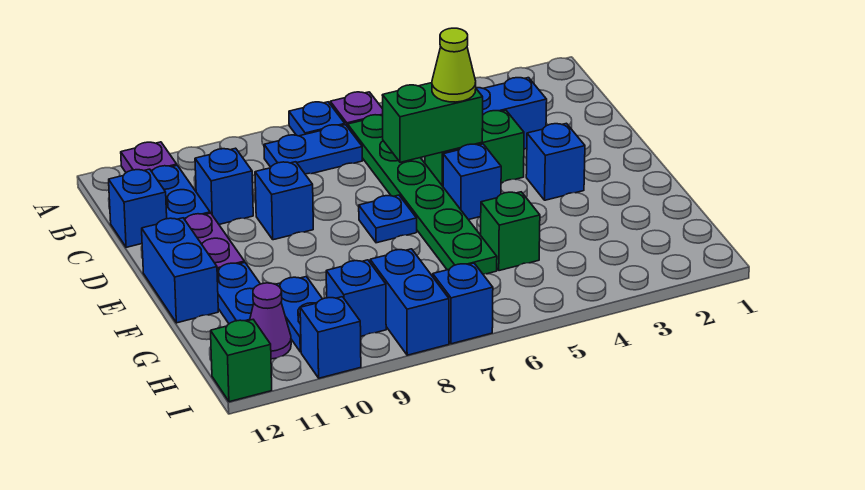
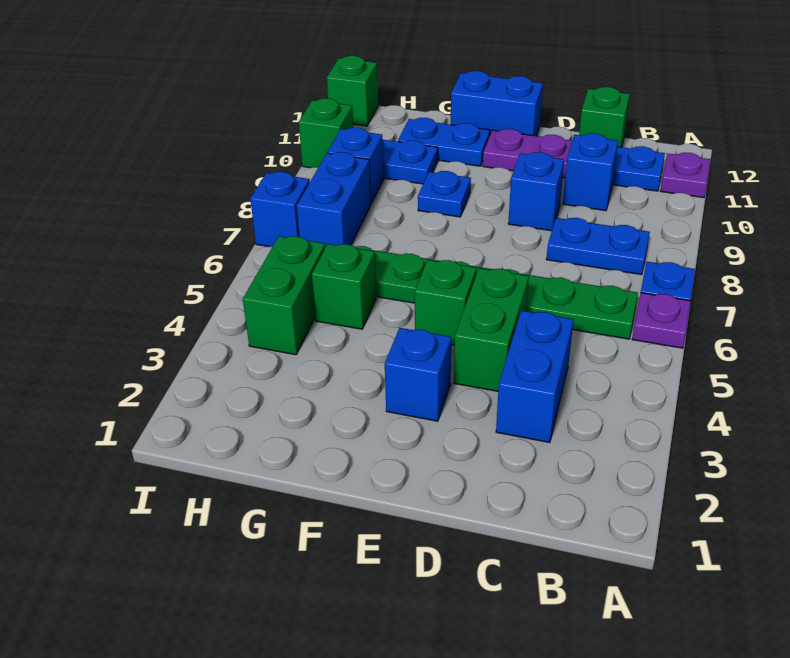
blue plate B7:B8 level 1 -> blue plate B8:C8 level 1
blue brick C12 level 1 -> green brick C12 level 1
green brick D5:D6 level 2 -> green brick H4:H5 level 1
lime cone D5 level 3 -> none
blue brick E5 level 1 -> green brick E5 level 1
blue plate E7 level 1 -> blue plate F9 level 1
blue brick H8:I8 level 1 -> blue brick H7:H8 level 1
purple cone H11 level 1 -> none
blue brick I10 level 1 -> green brick I10 level 1

